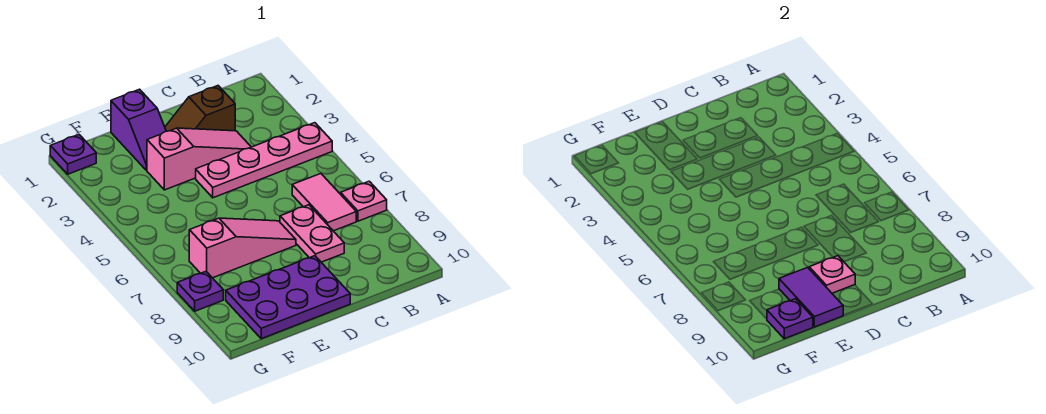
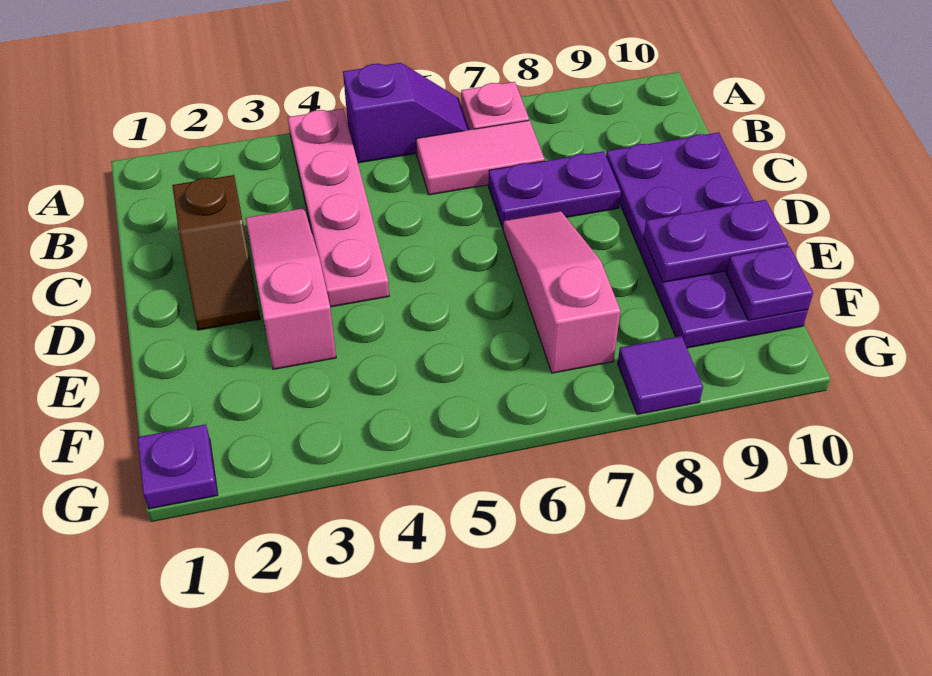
pink plate C7:C8 level 1 -> purple plate C7:C8 level 1
purple plate D9:F10 level 1 -> purple plate C9:F10 level 1
pink plate D9 level 2 -> none
purple slope E1:E2 level 1 top 1 -> purple slope A5:A6 level 1 top 5
purple tile E9:E10 level 2 -> purple plate E9:E10 level 2
purple plate G8 level 1 -> purple tile G8 level 1

